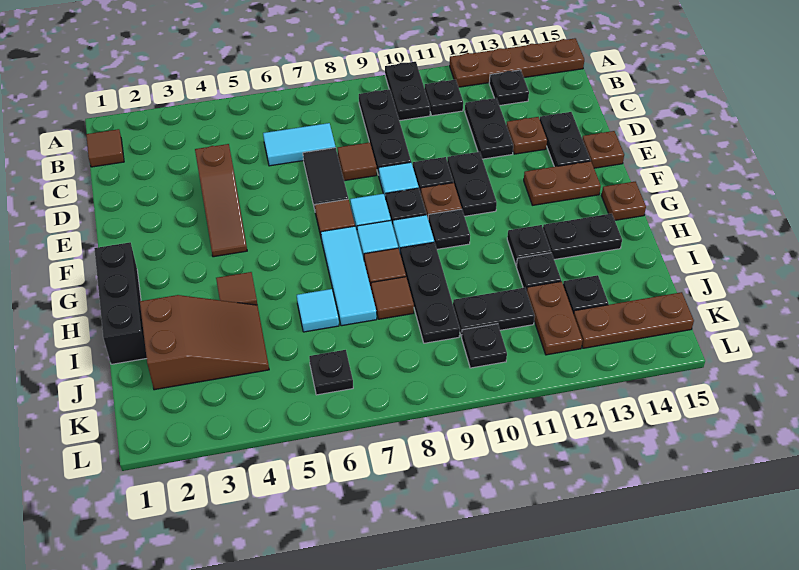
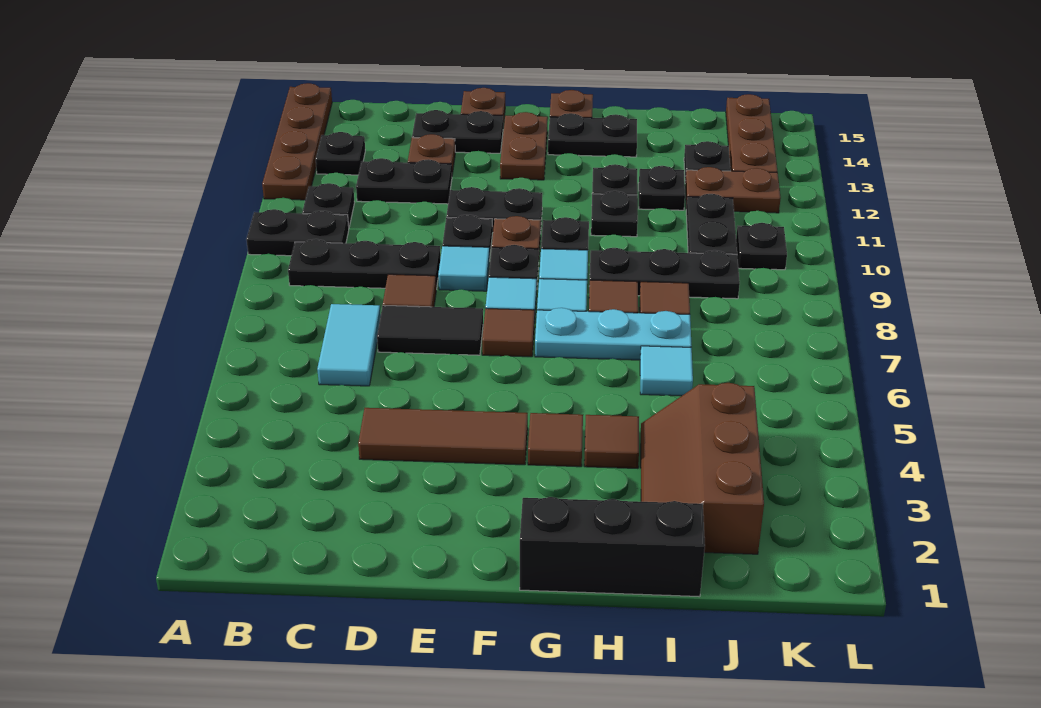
brown tile B1 level 1 -> brown tile G4 level 1
brown slope D4:F4 level 1 top D -> brown tile D4:F4 level 1
cyan tile G7:I7 level 1 -> cyan plate G7:I7 level 1
black plate H13:H14 level 1 -> black plate G14:H14 level 1
brown slope I2:J4 level 1 top 2 -> brown slope I2:J4 level 1 top J
black plate K6 level 1 -> black plate H11 level 1

